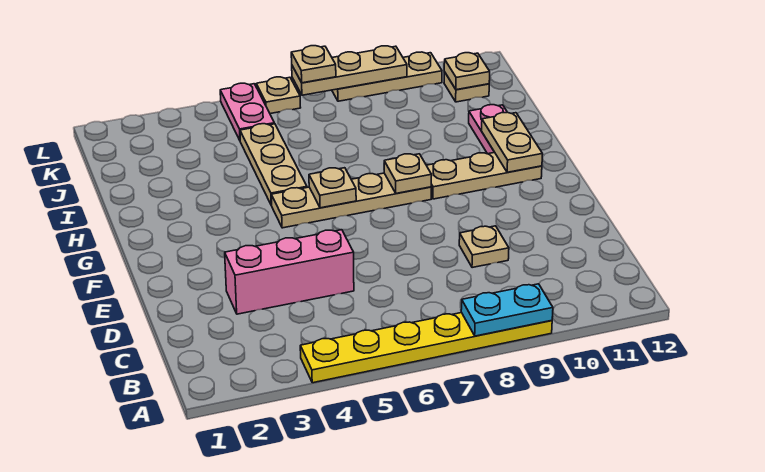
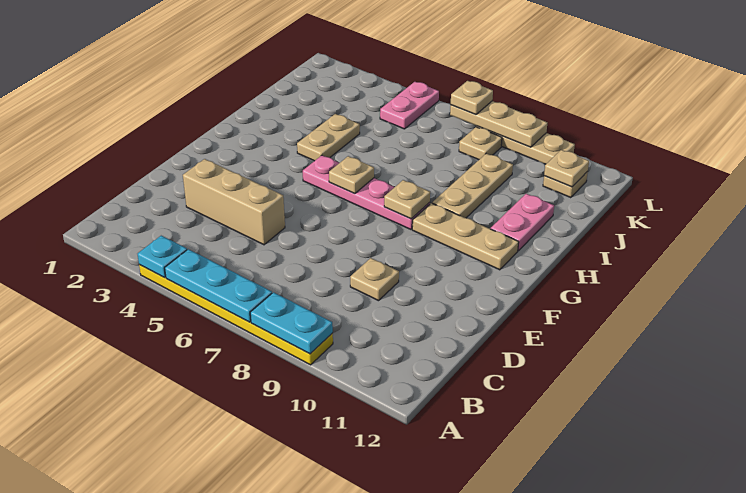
none -> cyan plate A4 level 2
none -> cyan plate A5:A7 level 2
pink brick D3:D5 level 1 -> tan brick D3:D5 level 1
tan plate G5:G8 level 1 -> pink plate G5:G8 level 1
tan plate G11:H11 level 2 -> tan plate H4:I4 level 1
tan plate H5:J5 level 1 -> tan plate H9:J9 level 1
tan plate L6 level 1 -> tan plate K8 level 1

